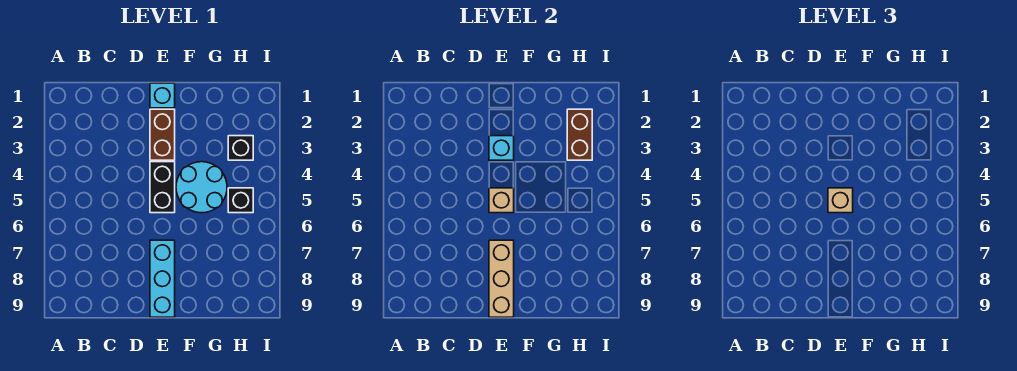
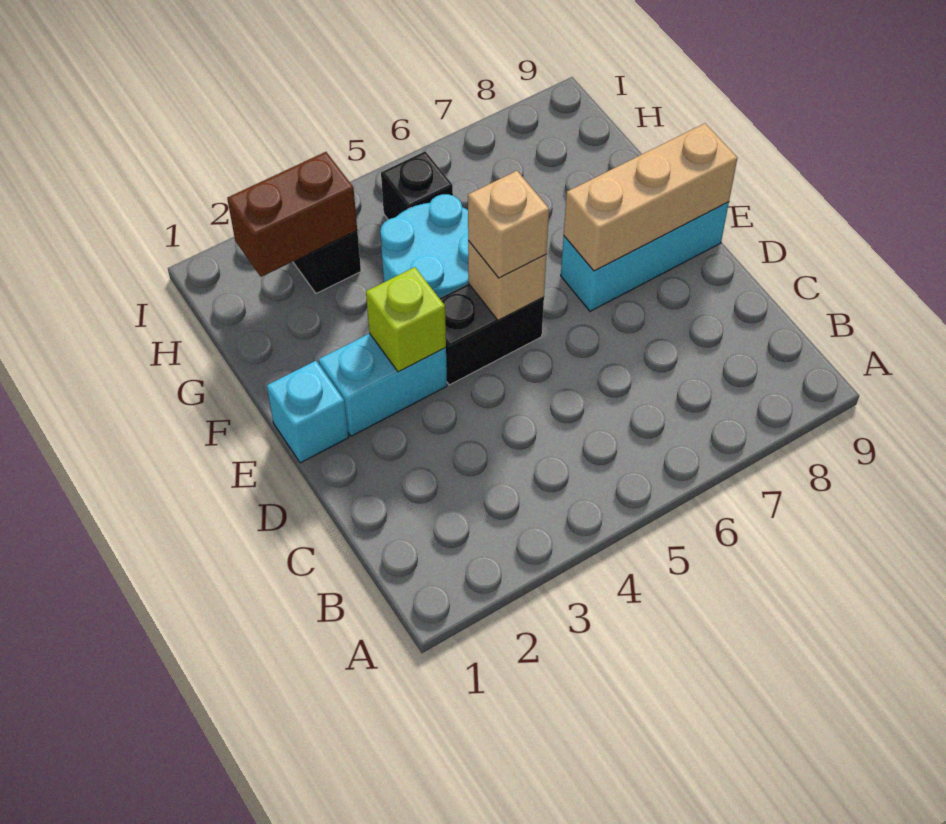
brown brick E2:E3 level 1 -> cyan brick E2:E3 level 1
cyan brick E3 level 2 -> lime brick E3 level 2

